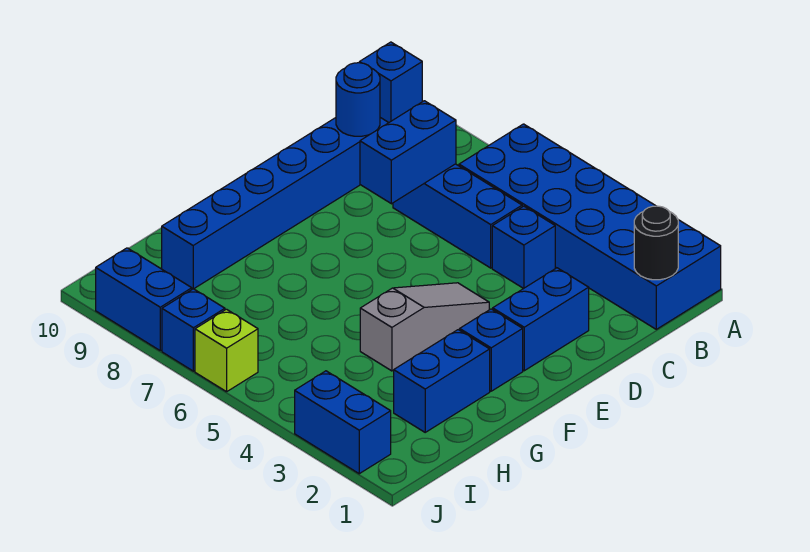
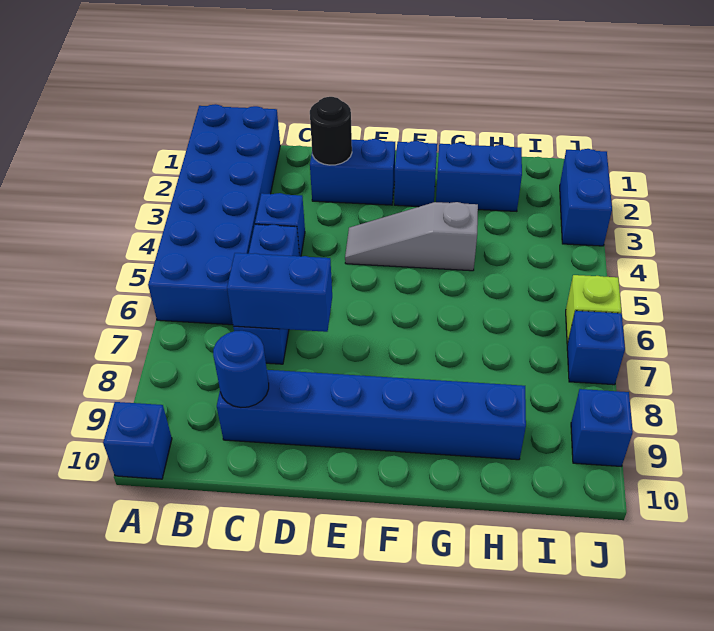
black round brick B1 level 2 -> black round brick D2 level 2
blue brick J8:J9 level 1 -> blue brick J9 level 1

